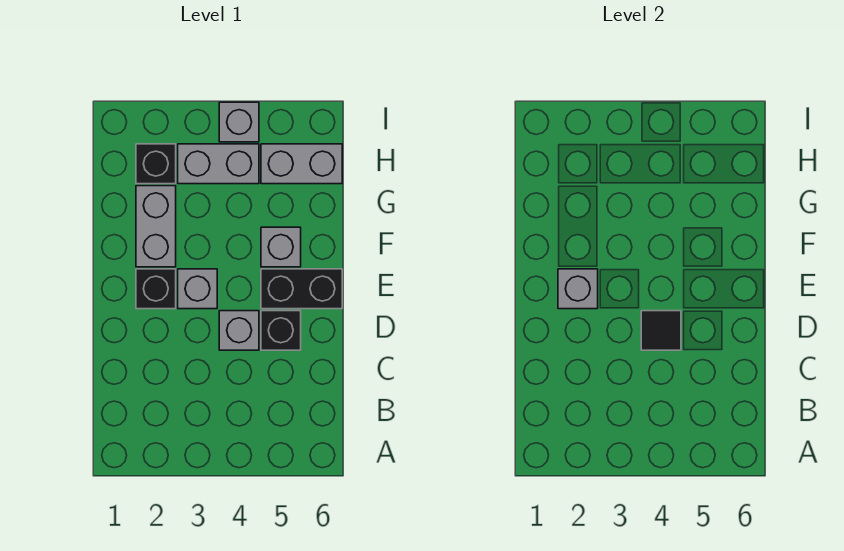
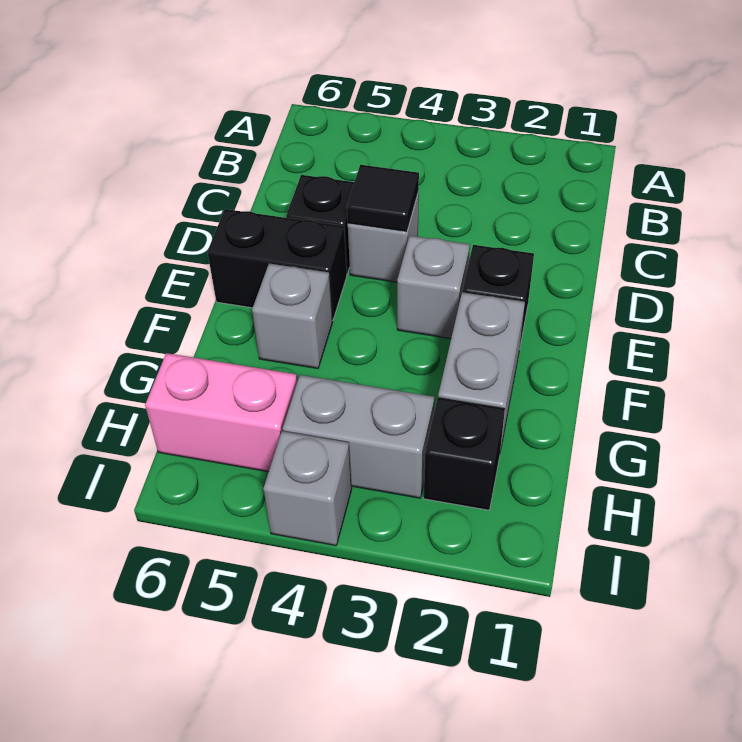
grey brick E2 level 2 -> none
grey brick H5:H6 level 1 -> pink brick H5:H6 level 1

